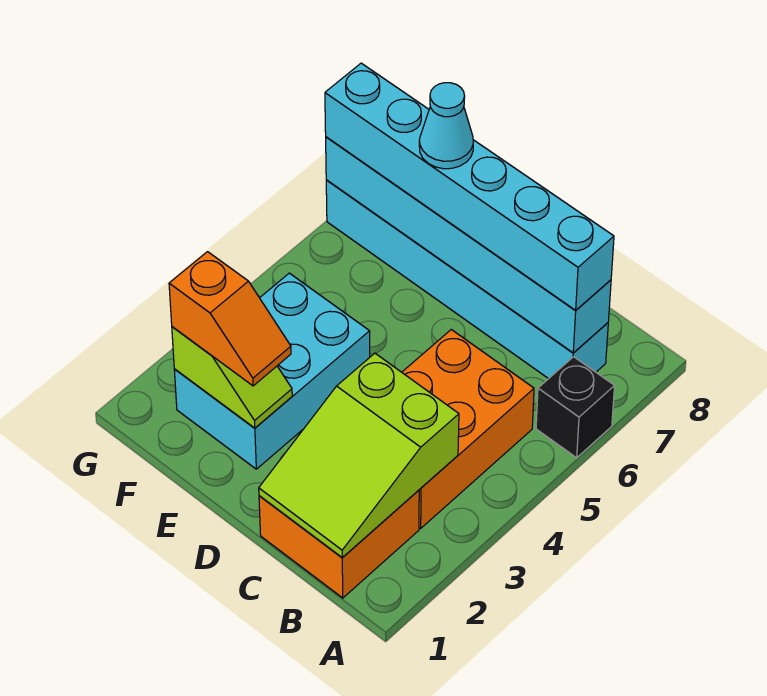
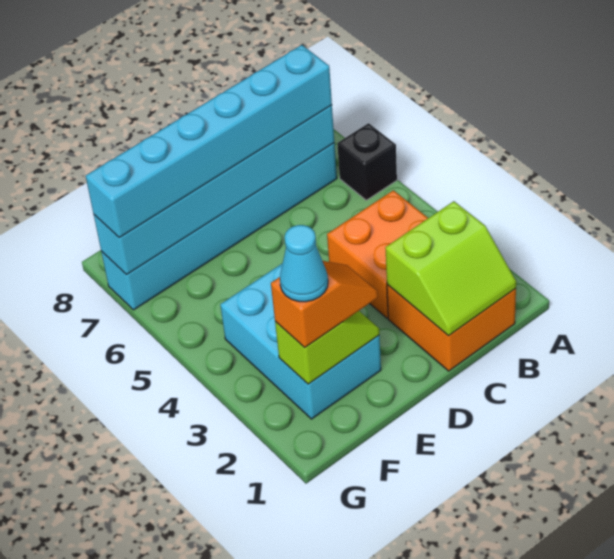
lime slope B1:C3 level 2 top 3 -> lime slope B1:C2 level 2 top 2
orange brick B3:C5 level 1 -> orange brick B3:C4 level 1
cyan cone E7 level 4 -> cyan cone F2 level 4

